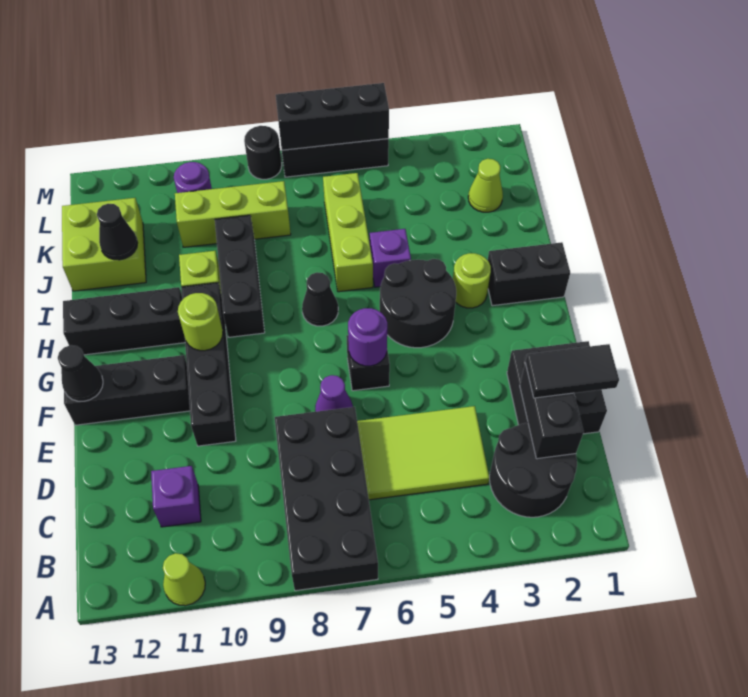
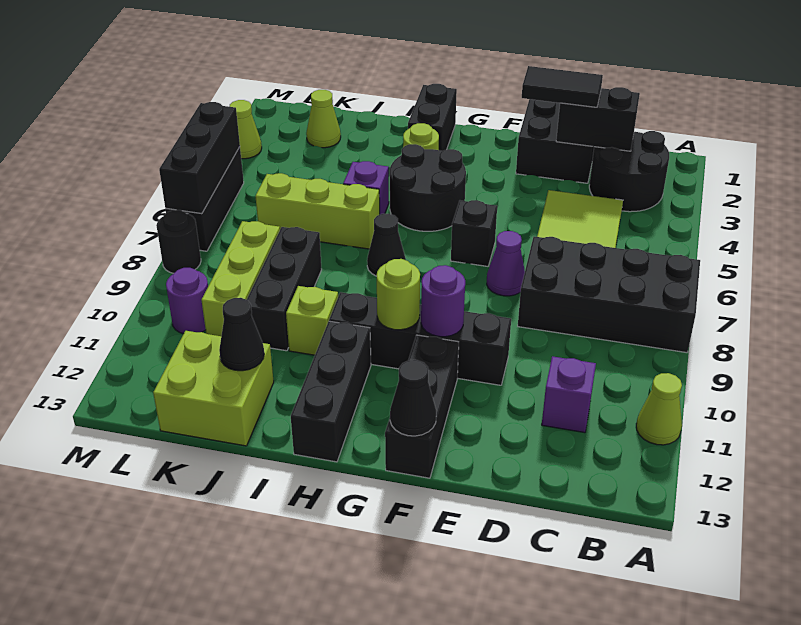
black tile D1:D2 level 3 -> black tile D2:E2 level 3
purple round brick F6 level 2 -> purple round brick F10 level 2
black brick H9:J9 level 1 -> black brick J8:J10 level 1
none -> lime cone M3 level 1

